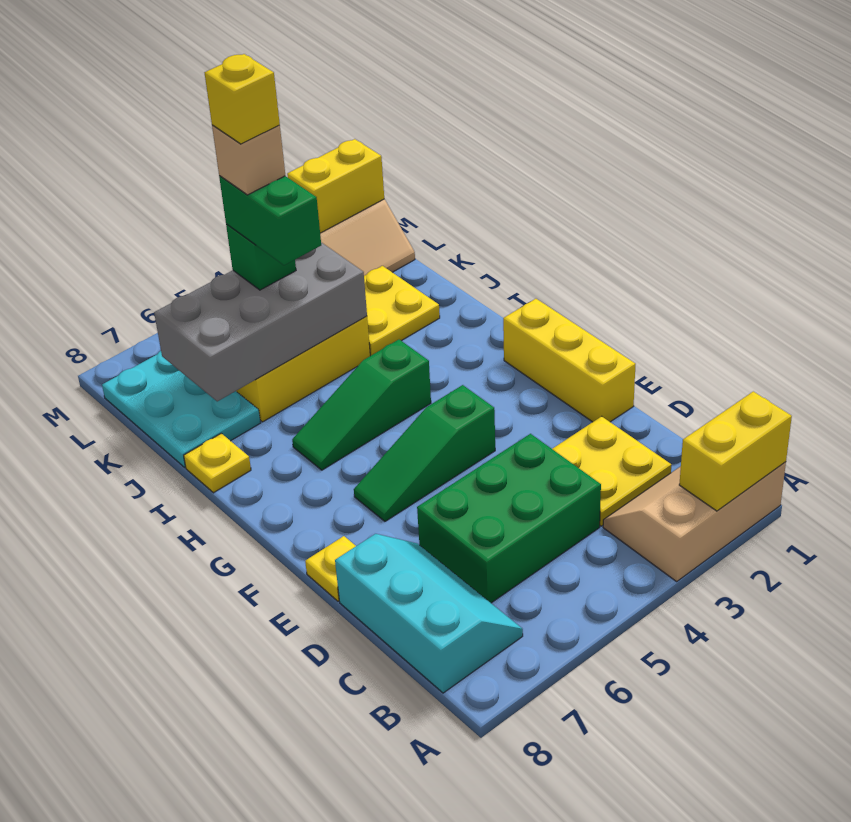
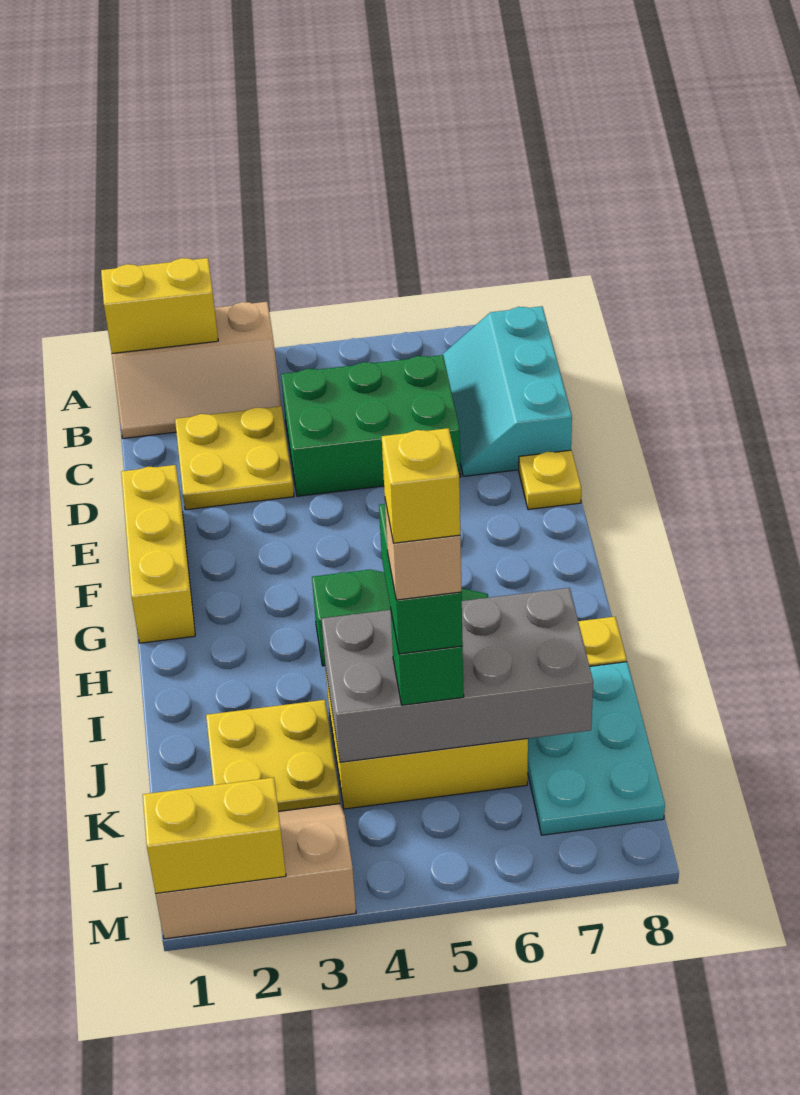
green slope F4:F6 level 1 top 4 -> none

